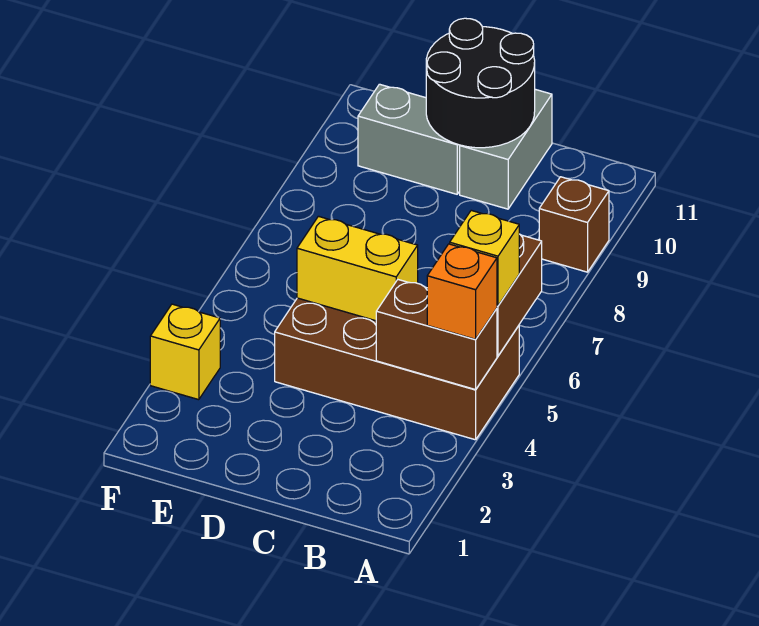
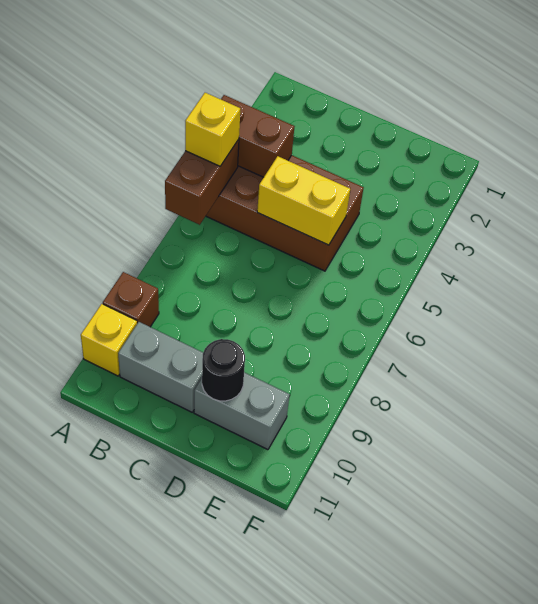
orange brick A4 level 3 -> none
grey brick C10:C11 level 1 -> grey brick B10:C10 level 1
black round brick C10:D11 level 2 -> black round brick D10 level 2
yellow brick F3 level 1 -> yellow brick A10 level 1

